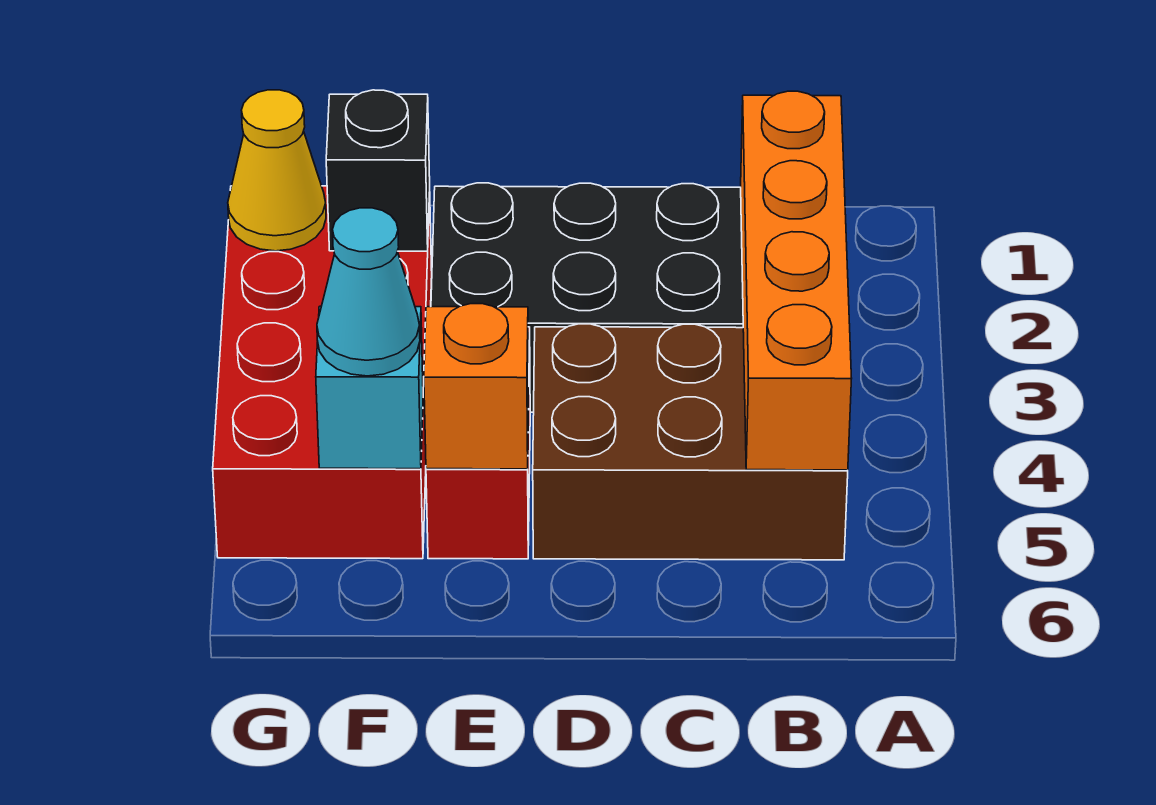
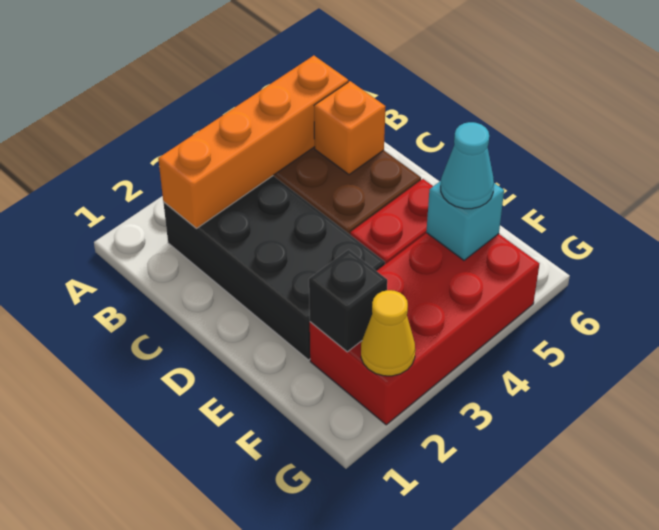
orange brick E5 level 2 -> orange brick C5 level 2

